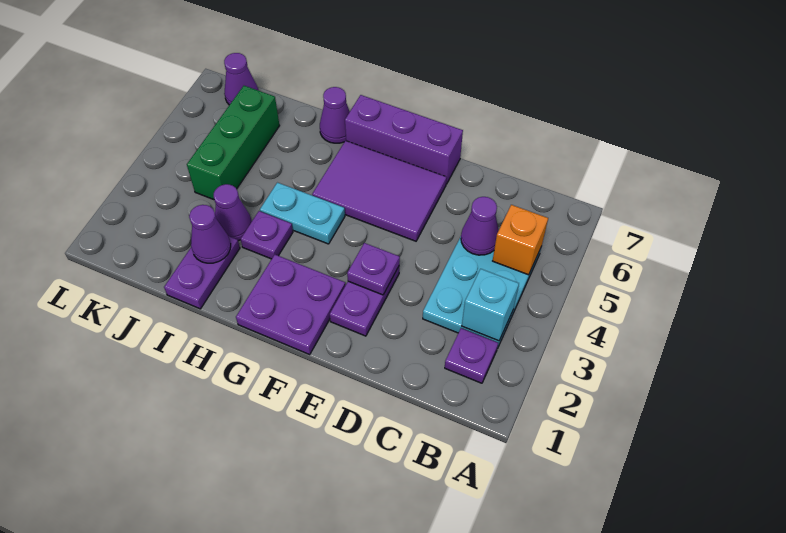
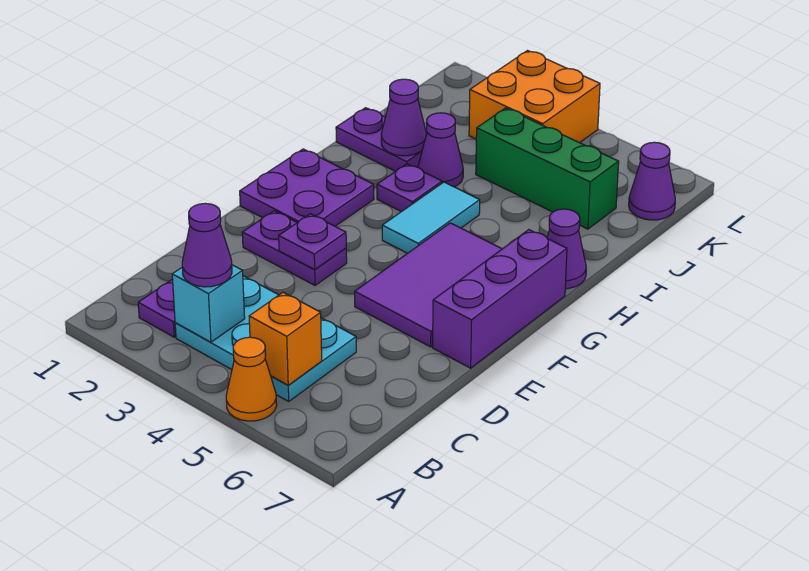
none -> orange cone A5 level 1
purple cone C5 level 2 -> purple cone B3 level 3
cyan plate G4:H4 level 1 -> cyan tile G4:H4 level 1
none -> orange brick K3:L4 level 1

